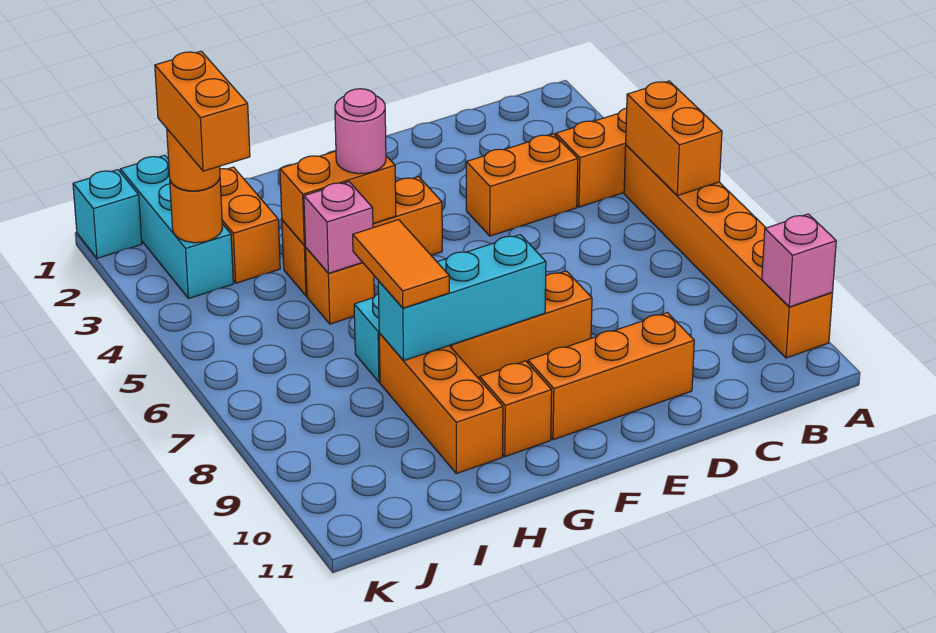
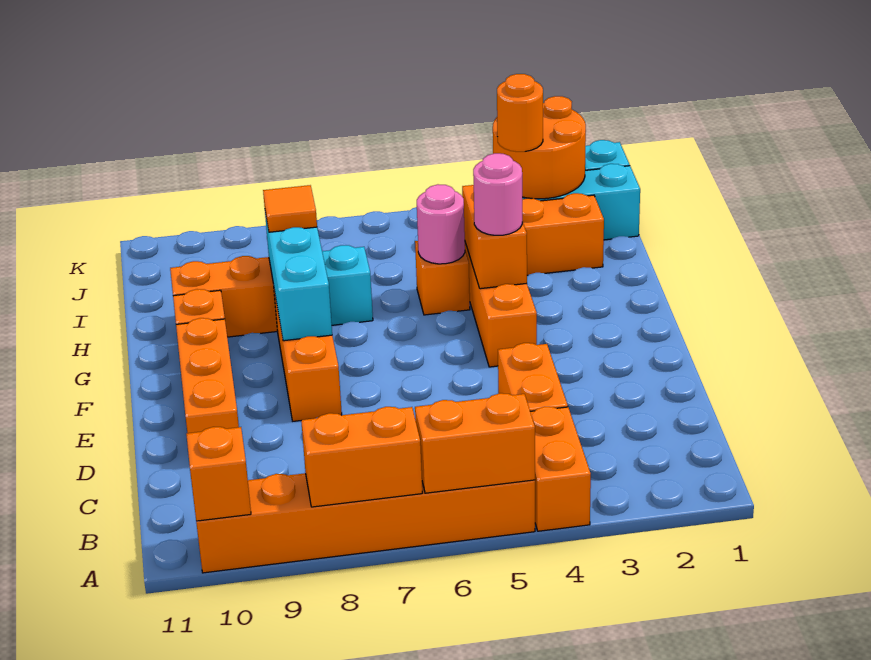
pink brick A10 level 2 -> orange brick A10 level 2
pink brick H5 level 2 -> pink round brick H5 level 2
orange tile H7:H8 level 3 -> orange tile H8 level 3
orange round brick J3 level 2 -> orange round brick J2:K3 level 2
orange brick J3:J4 level 4 -> orange brick A7:A8 level 2

